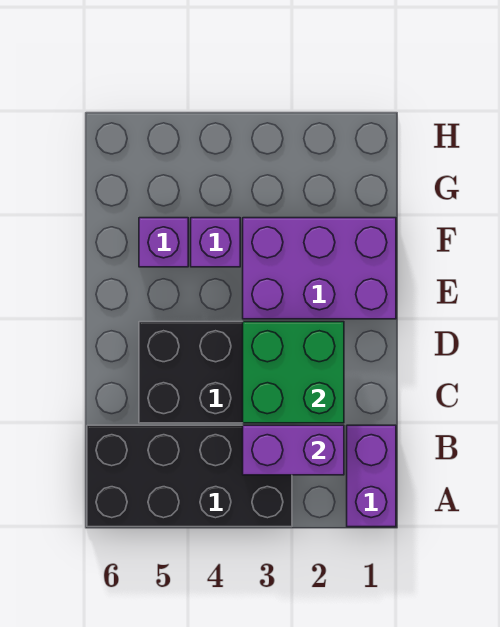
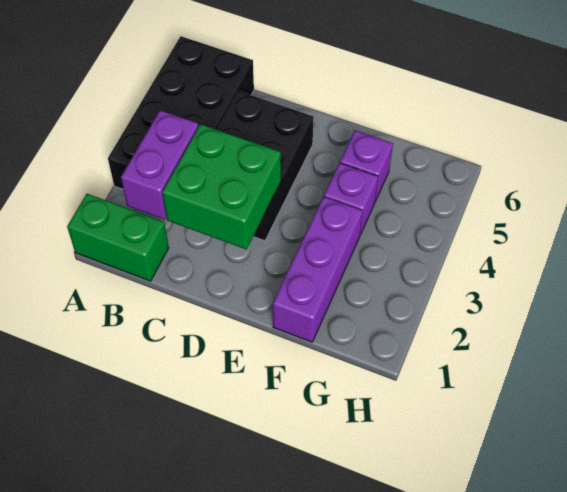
purple brick A1:B1 level 1 -> green brick A1:B1 level 1
purple brick E1:F3 level 1 -> purple brick F1:F3 level 1

